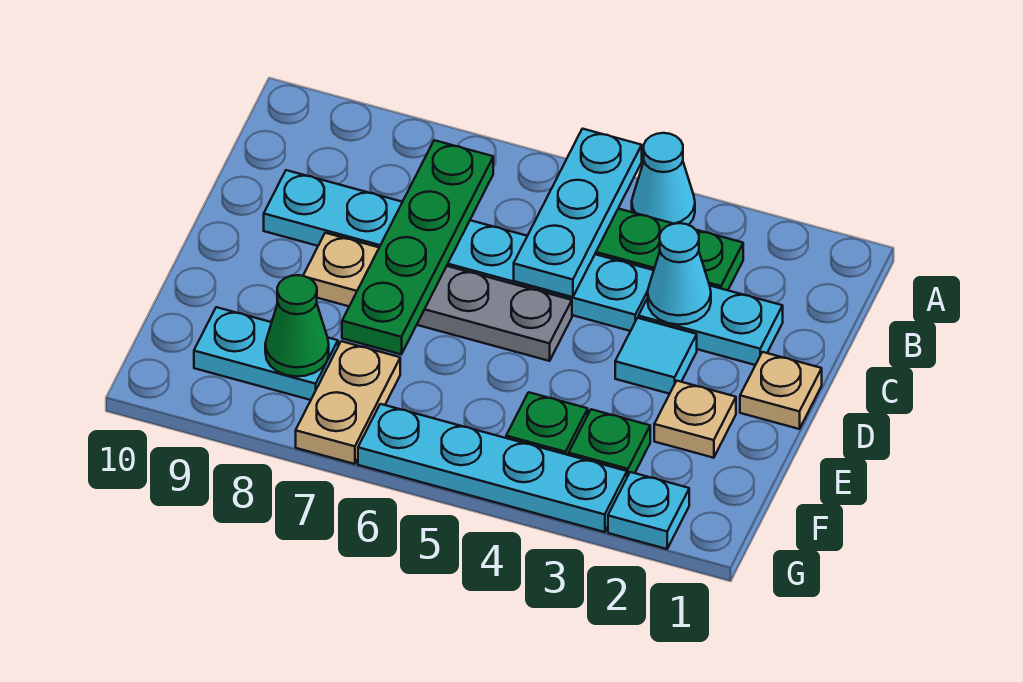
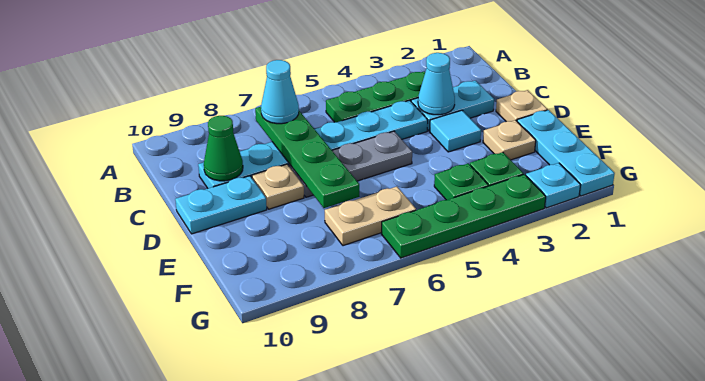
cyan cone A4 level 1 -> cyan cone B7 level 3
cyan plate A5:C5 level 2 -> cyan plate E1:G1 level 1
tan plate F7:G7 level 1 -> tan plate F6:F7 level 1
cyan plate F8:F9 level 1 -> cyan plate D9:D10 level 1
green cone F8 level 2 -> green cone C9 level 2
cyan plate G3:G6 level 1 -> green plate G3:G6 level 1

